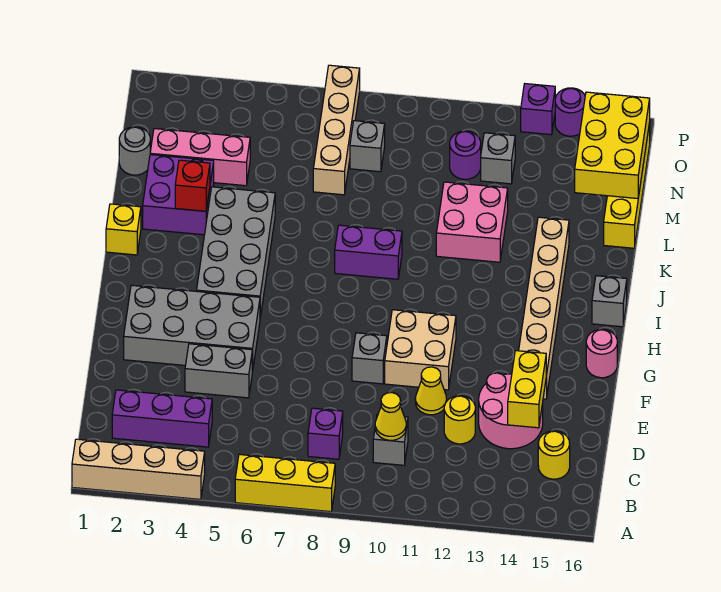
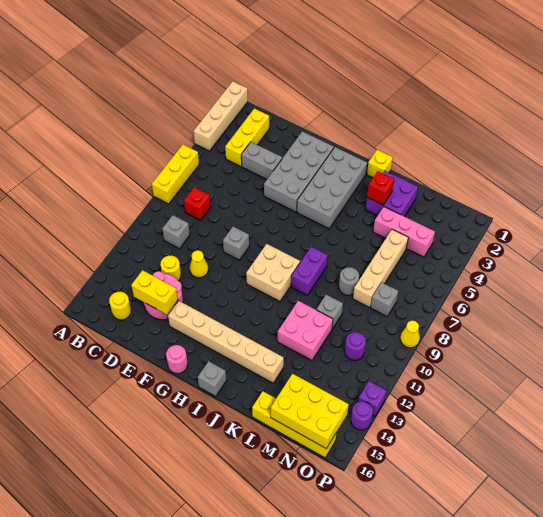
purple brick C2:C4 level 1 -> yellow brick C2:C4 level 1
purple brick C8 level 1 -> red brick C8 level 1
yellow cone C10 level 2 -> yellow cone P9 level 1
grey brick E4:E5 level 1 -> grey brick D4:E4 level 1
tan brick F10:G11 level 1 -> tan brick H9:I10 level 1
grey brick H4:K5 level 1 -> grey brick H2:I5 level 1
grey round brick M1 level 1 -> grey round brick L8 level 1
pink brick M2:M4 level 1 -> pink brick L4:N4 level 1
tan brick M7:P7 level 1 -> tan brick M5:M8 level 1
grey brick N12 level 1 -> grey brick L10 level 1

